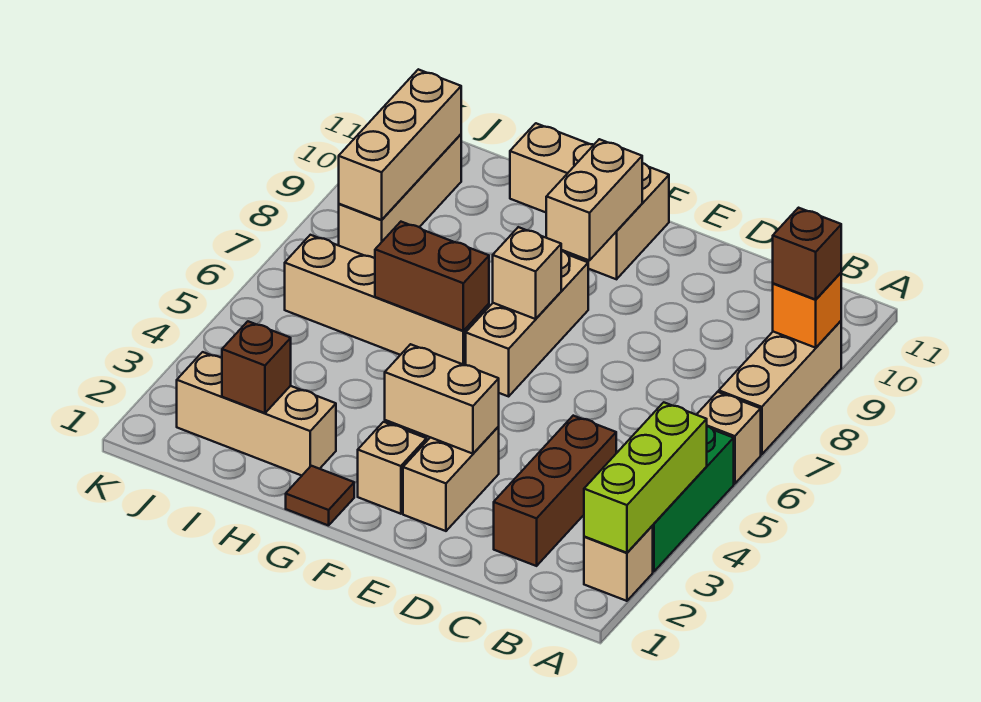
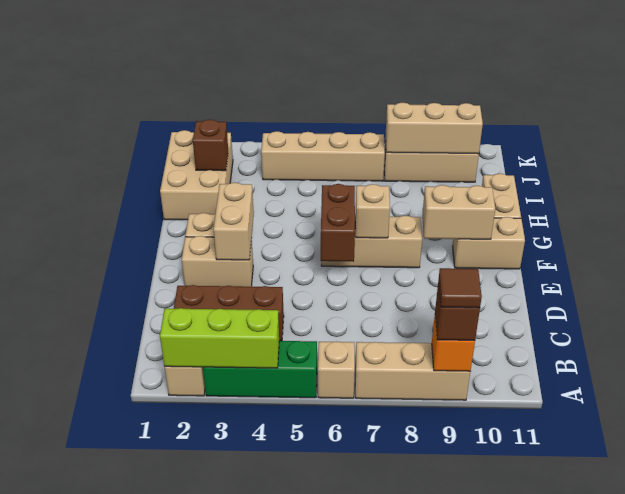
brown tile G1 level 1 -> brown tile A9 level 4
tan brick G6:J6 level 1 -> tan brick J4:J7 level 1
brown brick G6:H6 level 2 -> brown brick E6:F6 level 2
tan brick H2:J2 level 1 -> tan brick H1:J2 level 1

